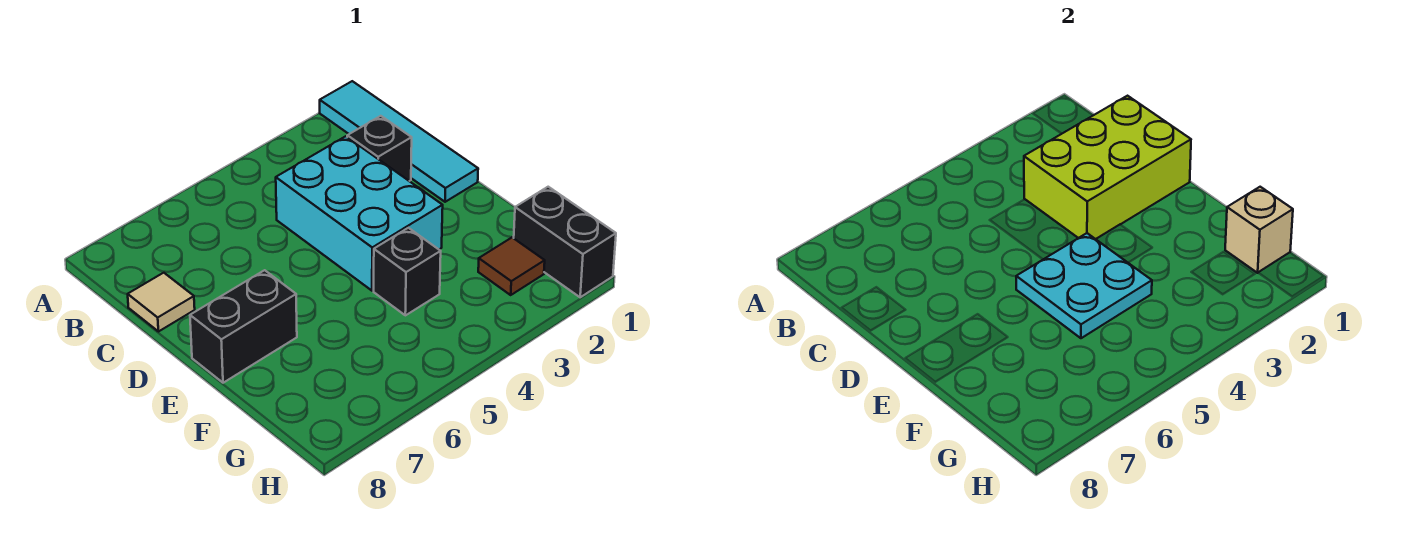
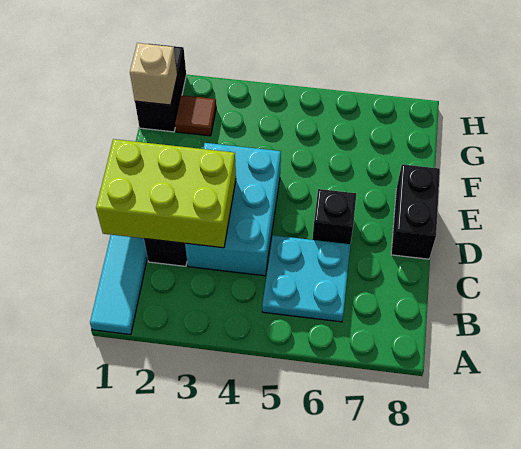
tan tile C8 level 1 -> none
cyan plate E4:F5 level 2 -> cyan plate B5:C6 level 1
black brick E7:E8 level 1 -> black brick D8:E8 level 1
black brick F4 level 1 -> black brick D6 level 1

